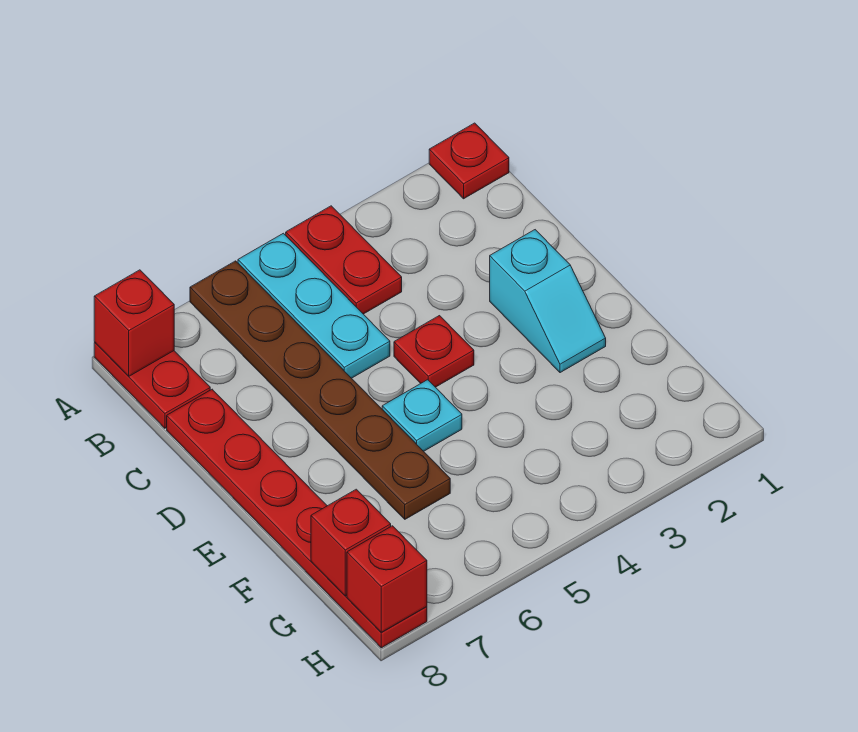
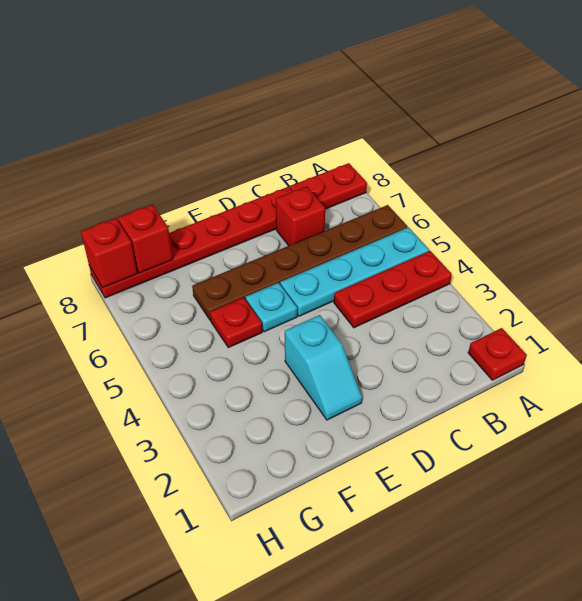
red plate A4:B4 level 1 -> red plate A4:C4 level 1
cyan plate A5:C5 level 1 -> cyan plate A5:D5 level 1
red brick A8 level 2 -> red brick C7 level 1
cyan slope D2:E2 level 1 top D -> cyan slope E2:E3 level 1 top 3
red plate D4 level 1 -> red plate F5 level 1

